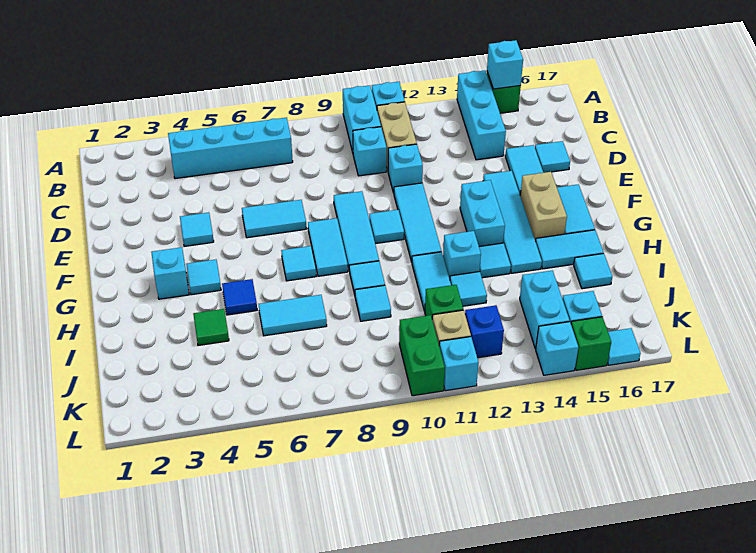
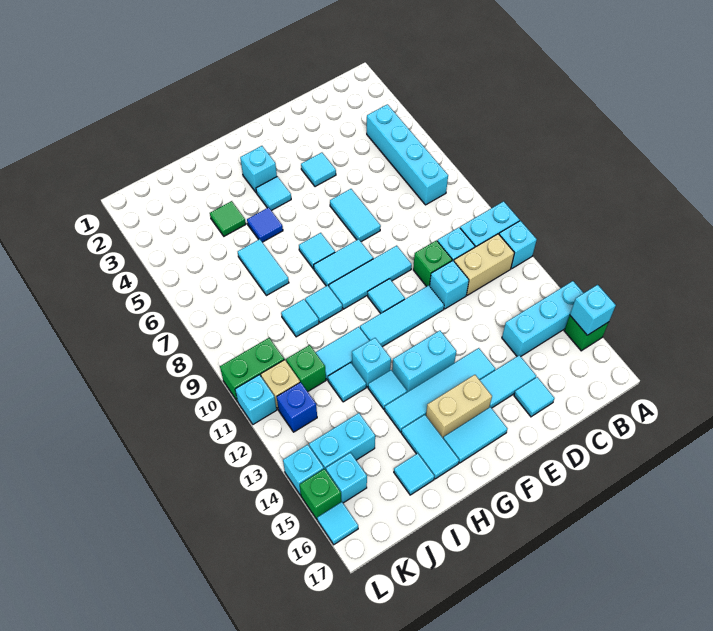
none -> green brick D10 level 1

